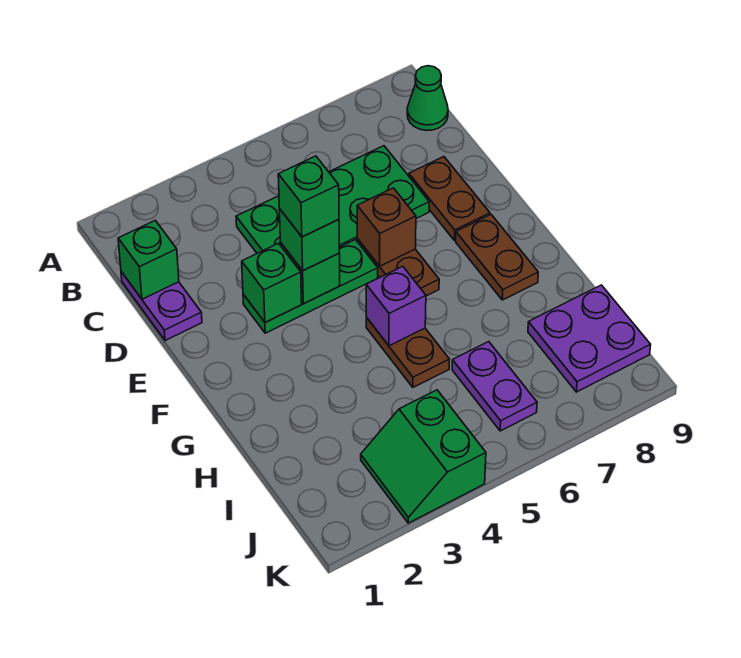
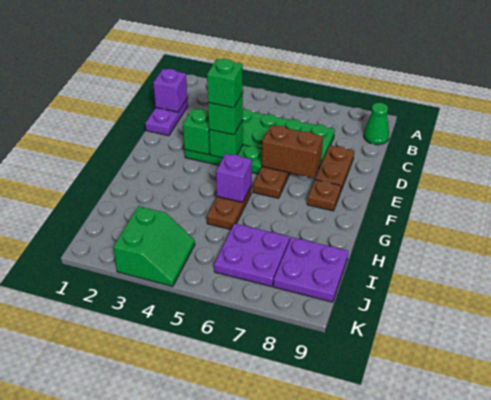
green brick C1 level 2 -> purple brick C1 level 2
brown brick E6 level 2 -> brown brick E6:E7 level 2
brown plate F8:G8 level 1 -> brown plate F8 level 1
purple plate I6:J6 level 1 -> purple plate I6:J7 level 1
green slope J3:K4 level 1 top 4 -> green slope J3:K4 level 1 top 3

